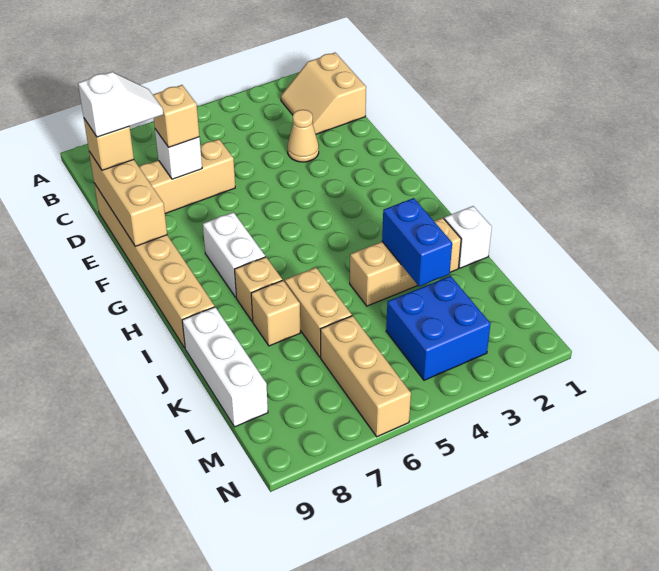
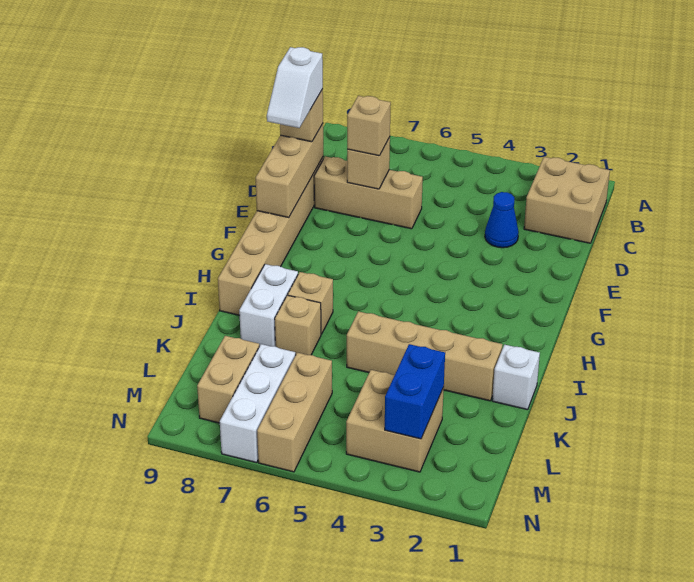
tan slope B1:C2 level 1 top 1 -> tan brick B1:C2 level 1
tan cone D3 level 1 -> blue cone D3 level 1
white brick D7 level 2 -> tan brick D7 level 2
white slope D8:D9 level 4 top 9 -> white slope D9:E9 level 4 top D
white brick G7:H7 level 1 -> white brick I8:J8 level 1
tan brick J2:J4 level 1 -> tan brick J2:J5 level 1
blue brick J3:K3 level 2 -> blue brick L3:M3 level 2
tan brick J6:K6 level 1 -> tan brick L8:M8 level 1
white brick J9:L9 level 1 -> white brick L7:N7 level 1
blue brick L3:M4 level 1 -> tan brick L3:M4 level 1

